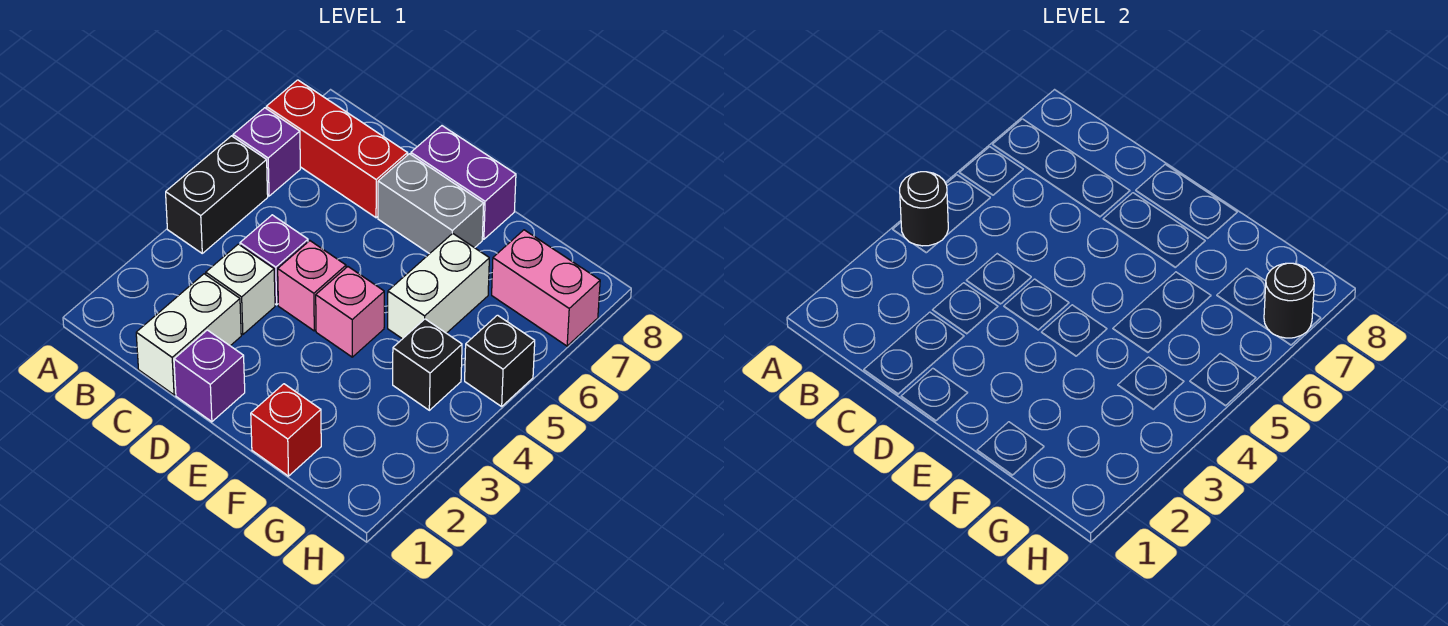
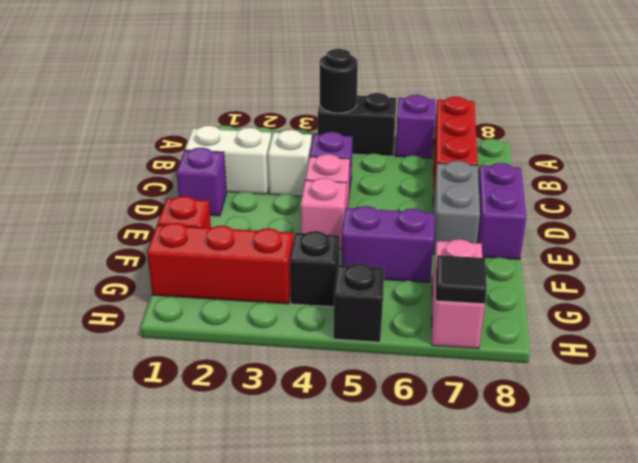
white brick F5:F6 level 1 -> purple brick F5:F6 level 1
none -> red brick G1:G3 level 1
black round brick H7 level 2 -> black tile H7 level 2

